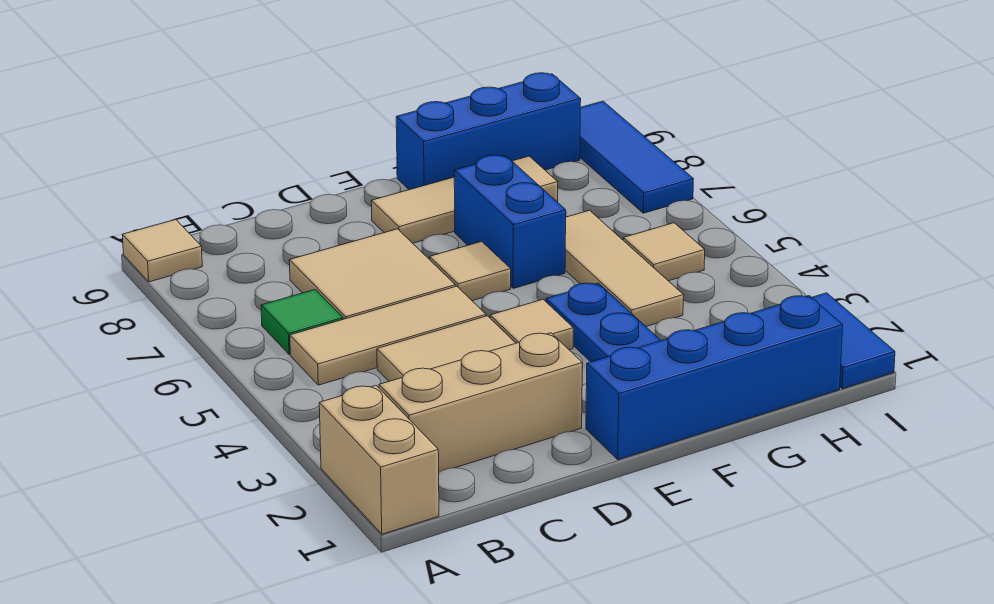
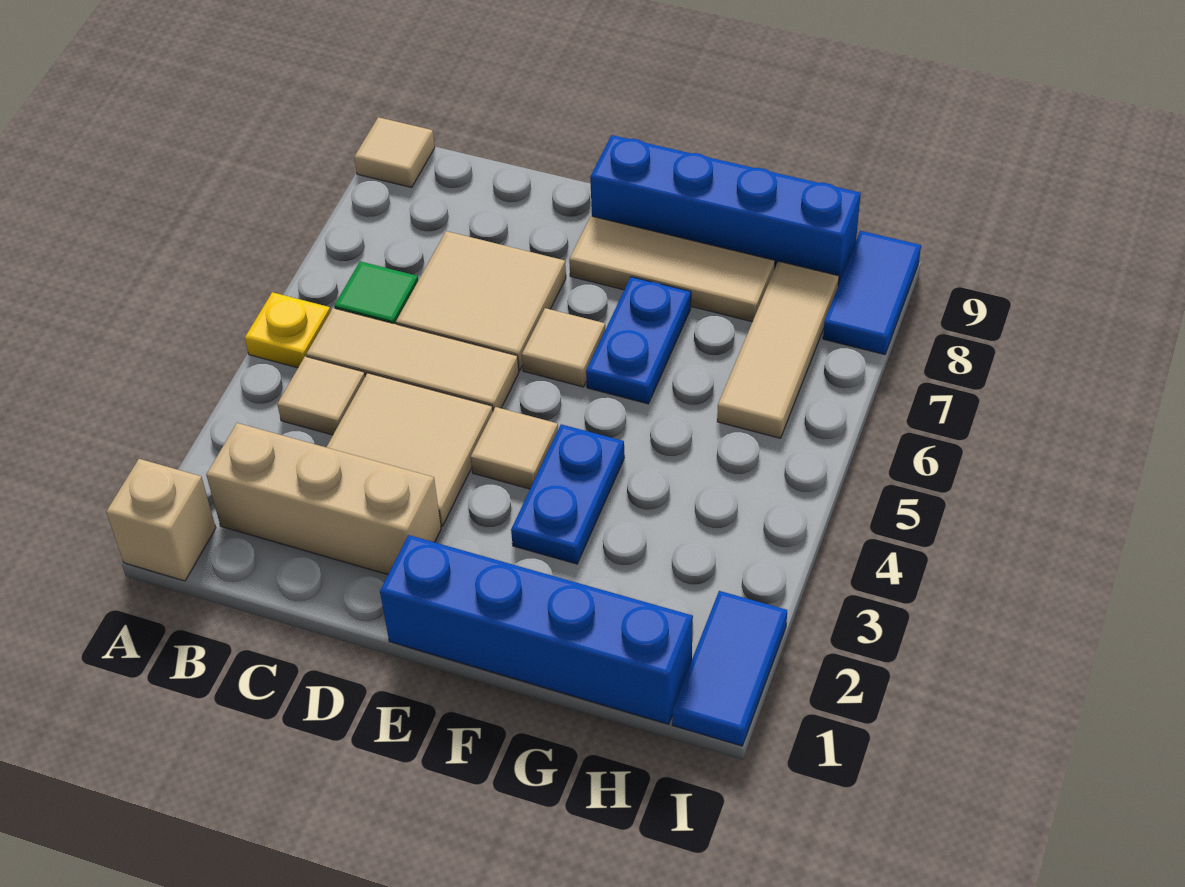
tan brick A1:A2 level 1 -> tan brick A1 level 1
none -> yellow plate A5 level 1
blue brick F6:F7 level 1 -> blue plate F6:F7 level 1
blue brick F9:H9 level 1 -> blue brick E9:H9 level 1
tan tile G4:G6 level 1 -> tan tile H6:H8 level 1
tan tile H5 level 1 -> tan tile B4 level 1
blue tile I7:I9 level 1 -> blue tile I8:I9 level 1

